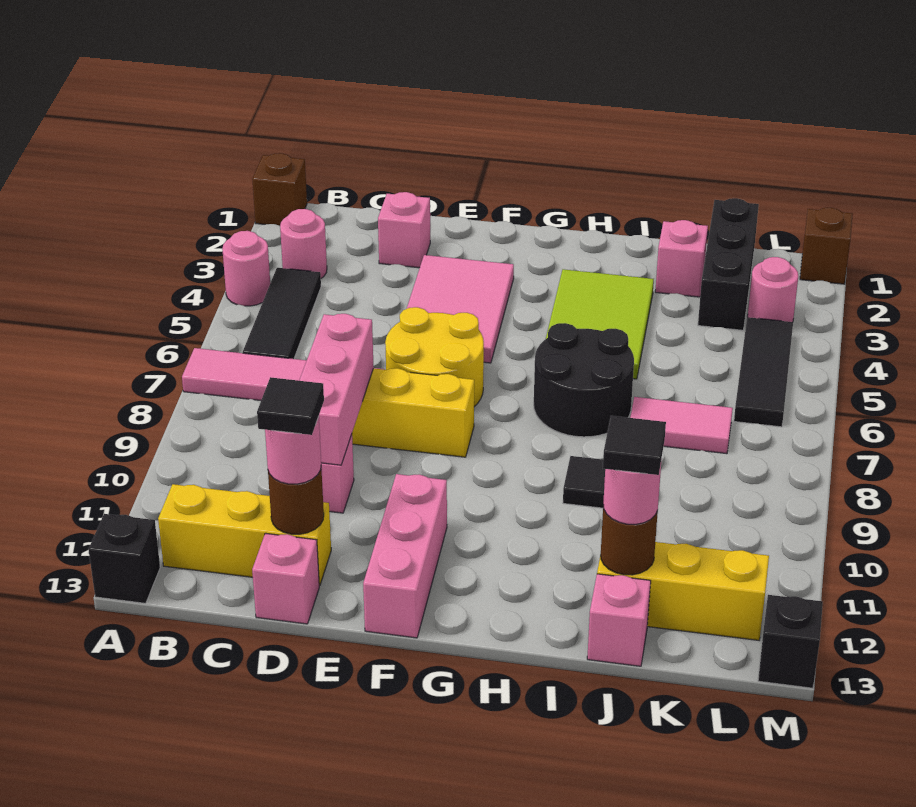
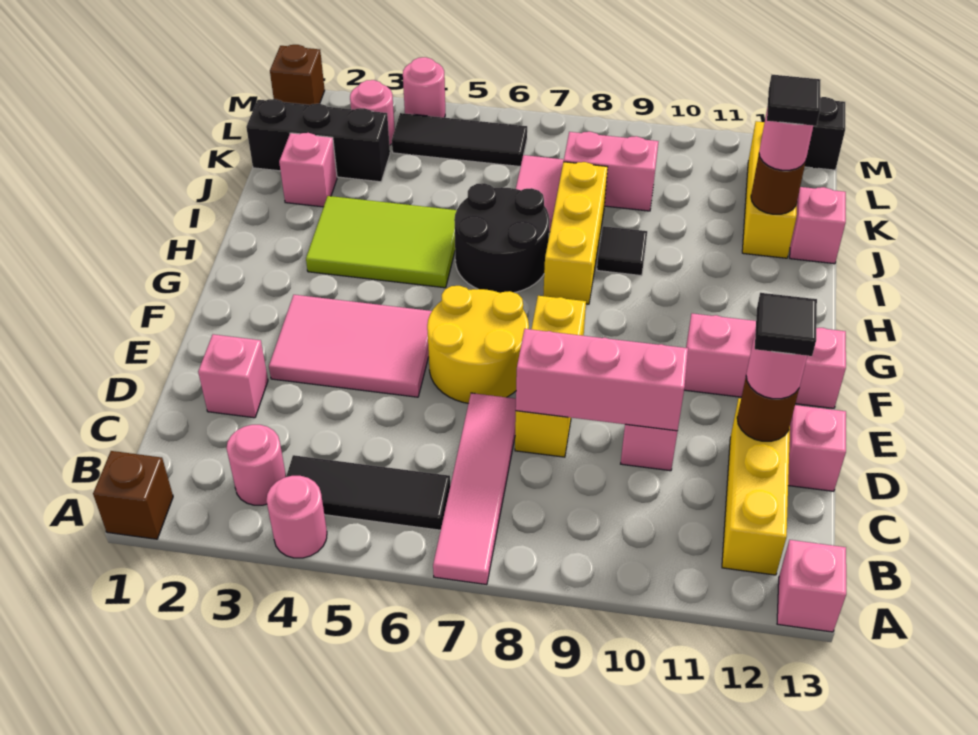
black brick A13 level 1 -> pink brick A13 level 1
none -> yellow brick H8:J8 level 1
none -> pink brick K8:K9 level 1
none -> pink round brick M4 level 1

